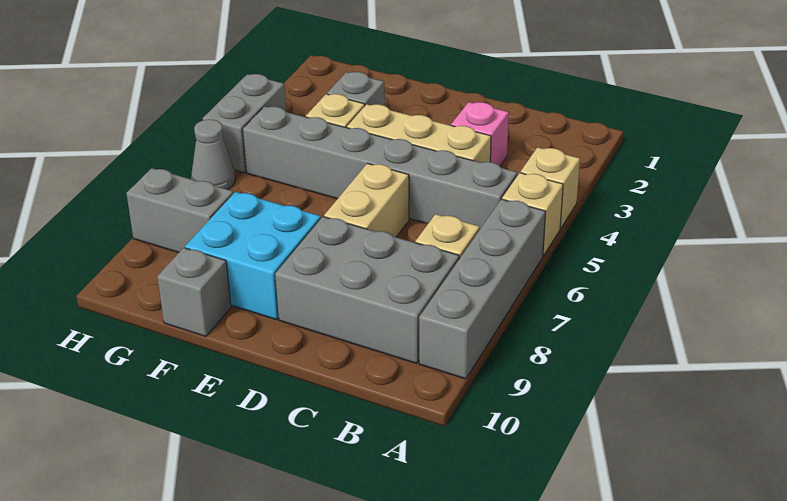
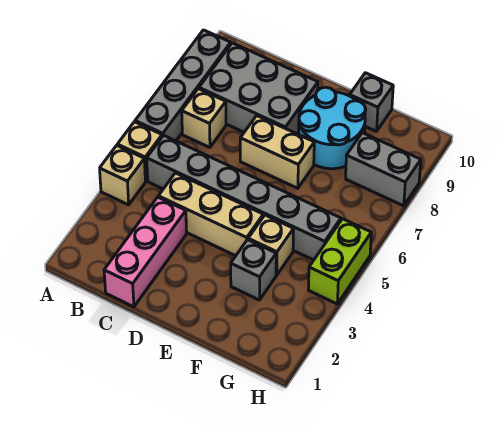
pink brick C3 level 1 -> pink brick C1:C3 level 1
tan brick D6:D7 level 1 -> tan brick D7:E7 level 1
cyan brick E8:F9 level 1 -> cyan round brick E8:F9 level 1
grey brick H4:H5 level 1 -> lime brick H4:H5 level 1
grey cone H6 level 1 -> none

